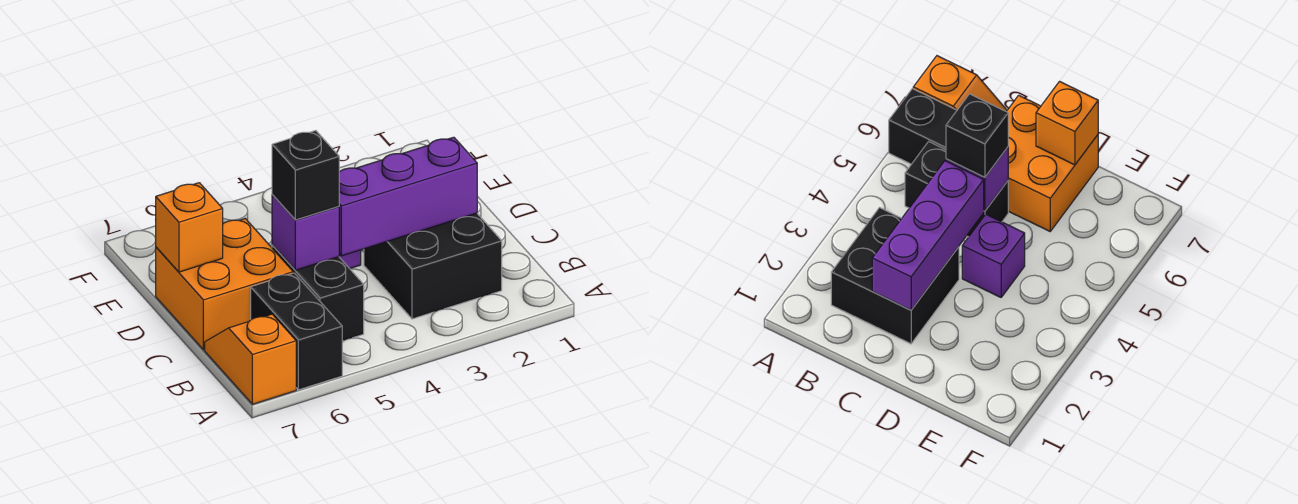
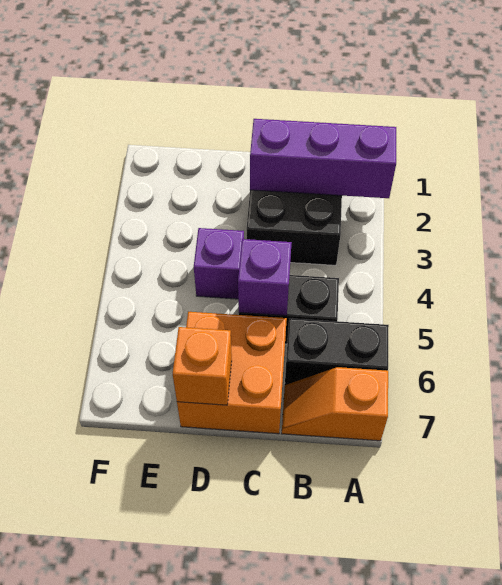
purple brick C2:C4 level 2 -> purple brick A2:C2 level 2
black brick C5 level 3 -> none

